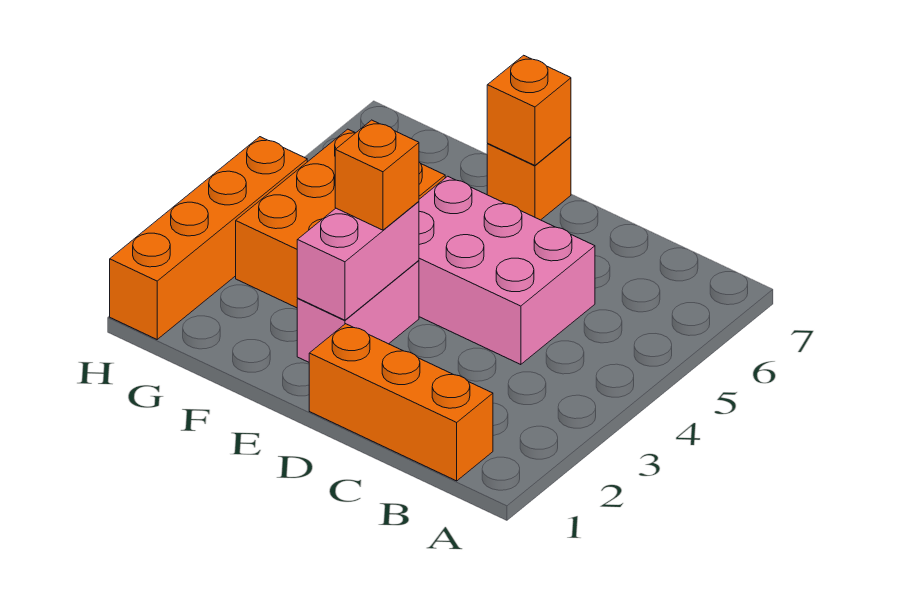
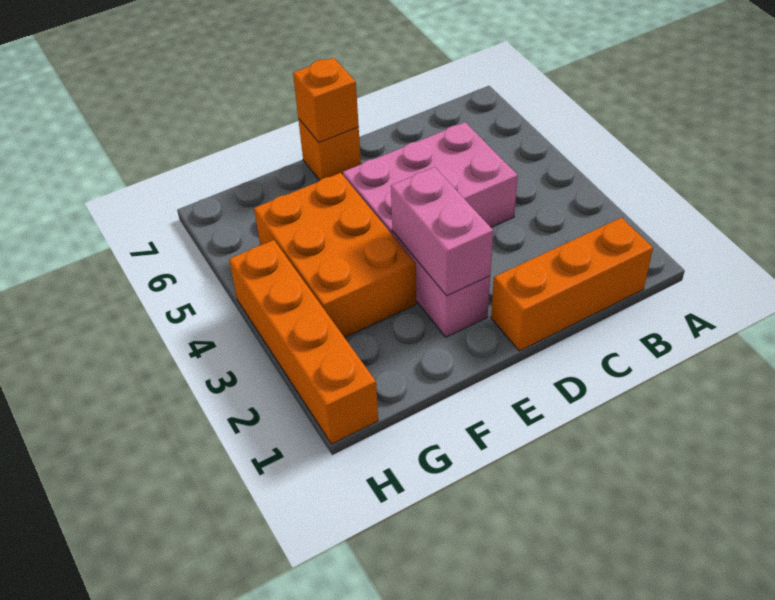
orange brick E3 level 3 -> none

